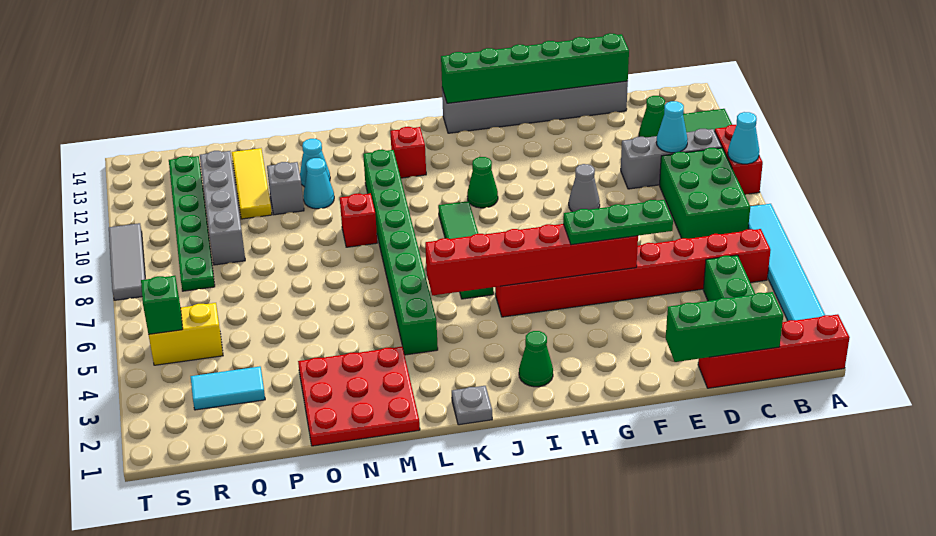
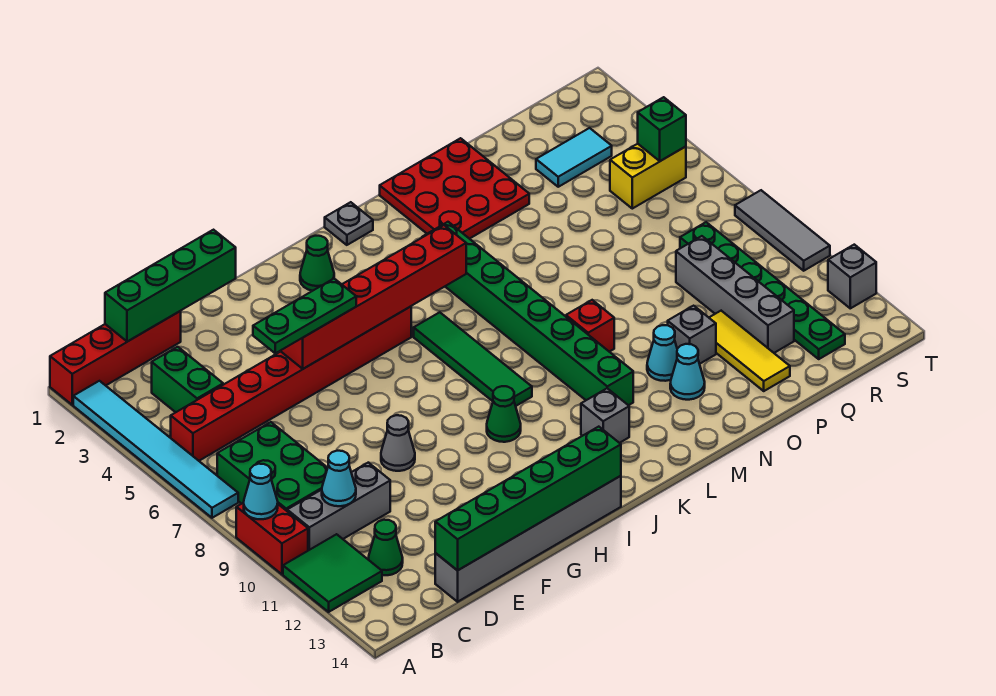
green brick C1:E1 level 2 -> green brick C1:F1 level 2
red brick K12 level 1 -> grey brick K12 level 1
none -> grey brick T12 level 1

